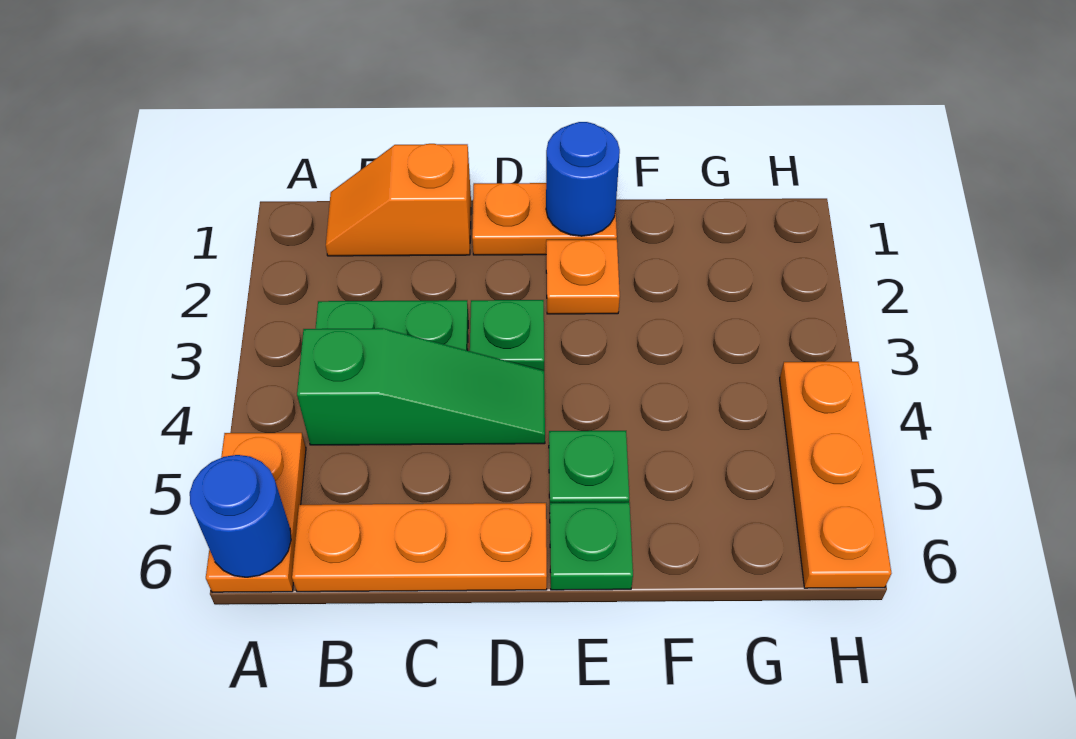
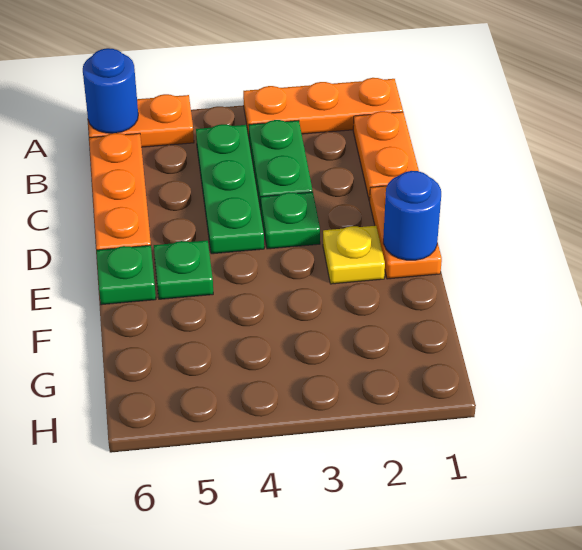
orange slope B1:C1 level 1 top C -> orange plate B1:C1 level 1
green slope B4:D4 level 1 top B -> green plate B4:D4 level 1
orange plate E2 level 1 -> yellow plate E2 level 1
orange plate H4:H6 level 1 -> orange plate A1:A3 level 1

